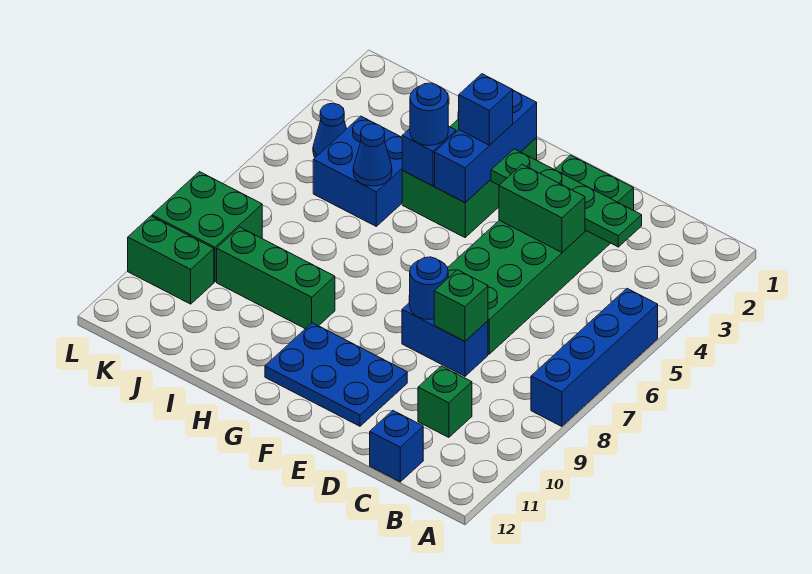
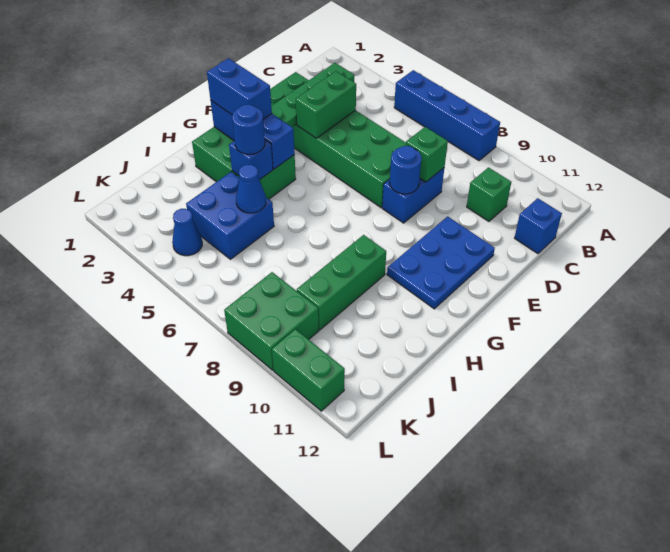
blue brick G3 level 3 -> blue brick G2:G3 level 3
green brick K10:L10 level 1 -> green brick L10:L11 level 1

